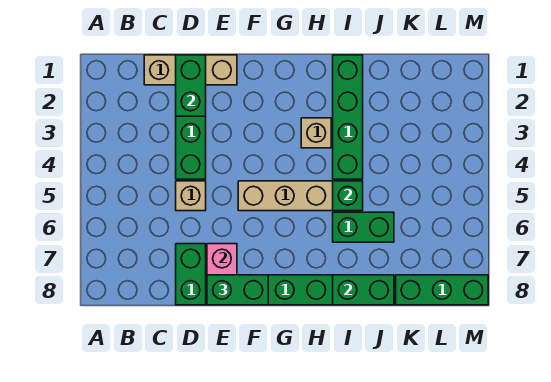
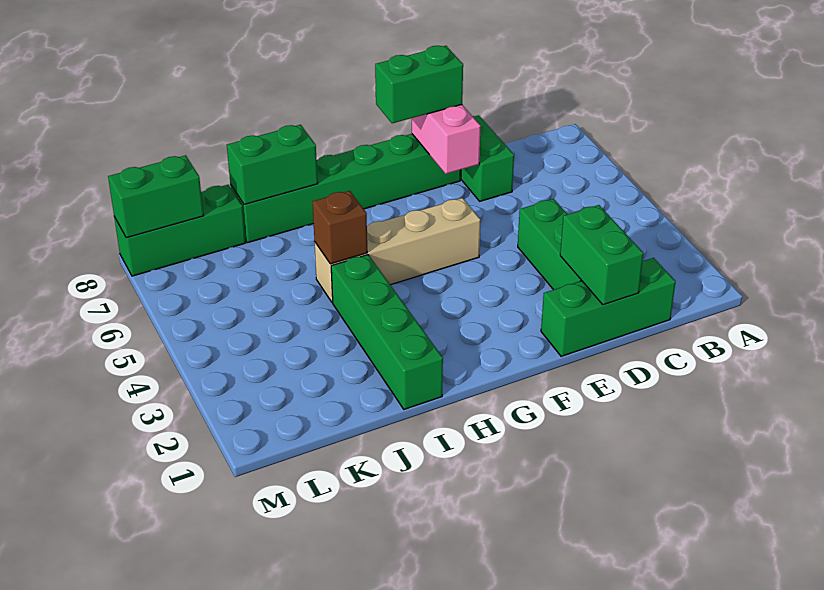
tan brick C1:E1 level 1 -> green brick C1:E1 level 1
tan brick D5 level 1 -> none
tan brick H3 level 1 -> none
green brick I5 level 2 -> brown brick I5 level 2
green brick I6:J6 level 1 -> green brick L8:M8 level 2

